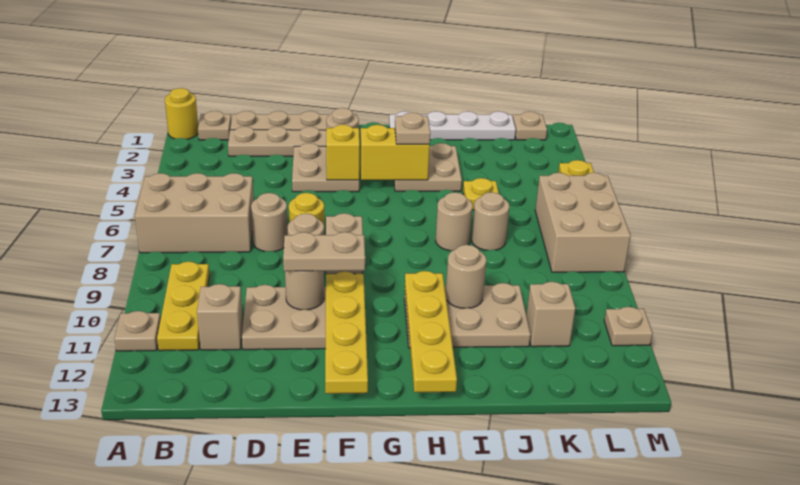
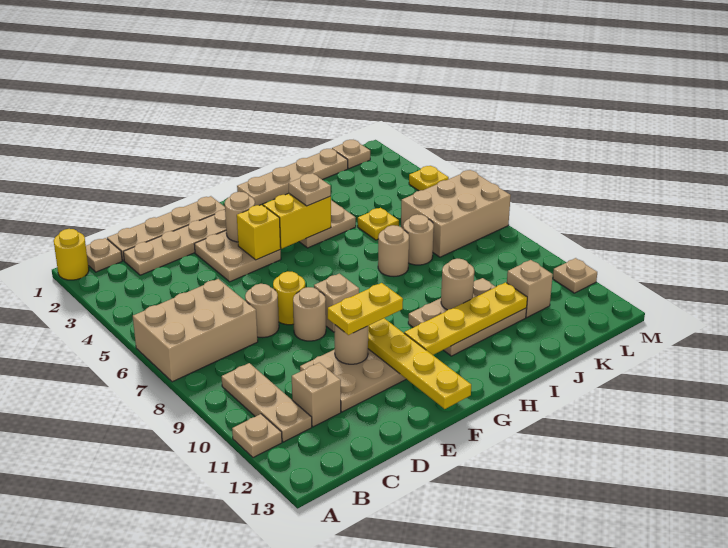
yellow plate B9:B11 level 1 -> tan plate B9:B11 level 1
tan plate E10:F10 level 3 -> yellow plate E10:F10 level 3
white plate H1:K1 level 1 -> tan plate H1:K1 level 1
yellow plate H10:H13 level 2 -> yellow plate G11:J11 level 2
tan brick L6:M8 level 1 -> tan brick K6:M7 level 1

